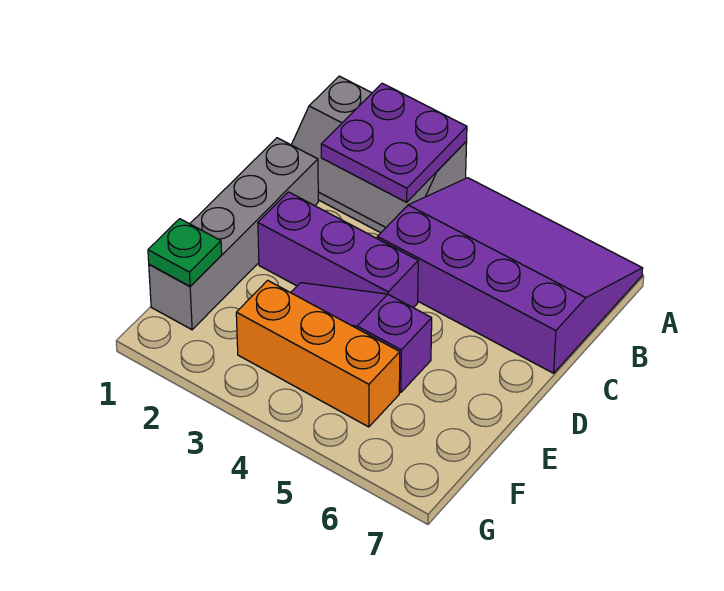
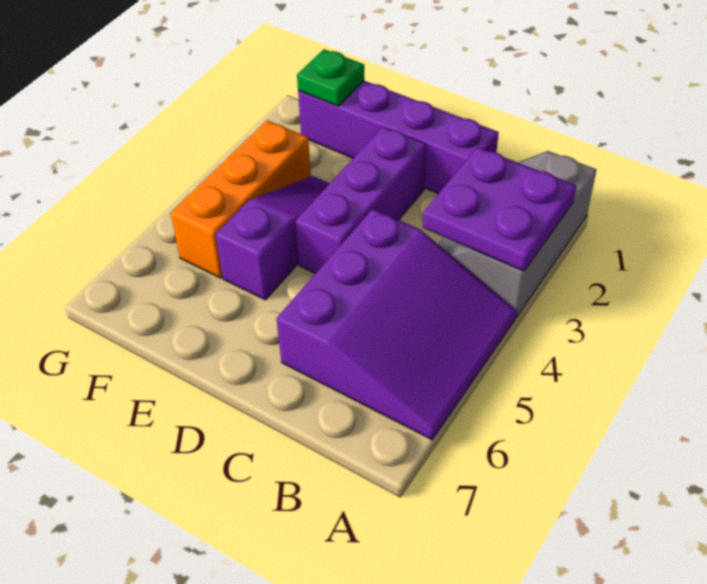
purple slope A4:C7 level 1 top C -> purple slope A4:C6 level 1 top C
grey brick C1:F1 level 1 -> purple brick C1:F1 level 1

